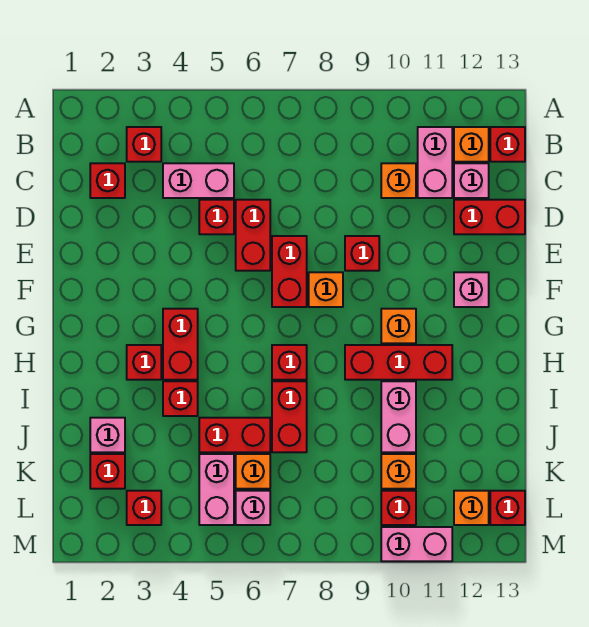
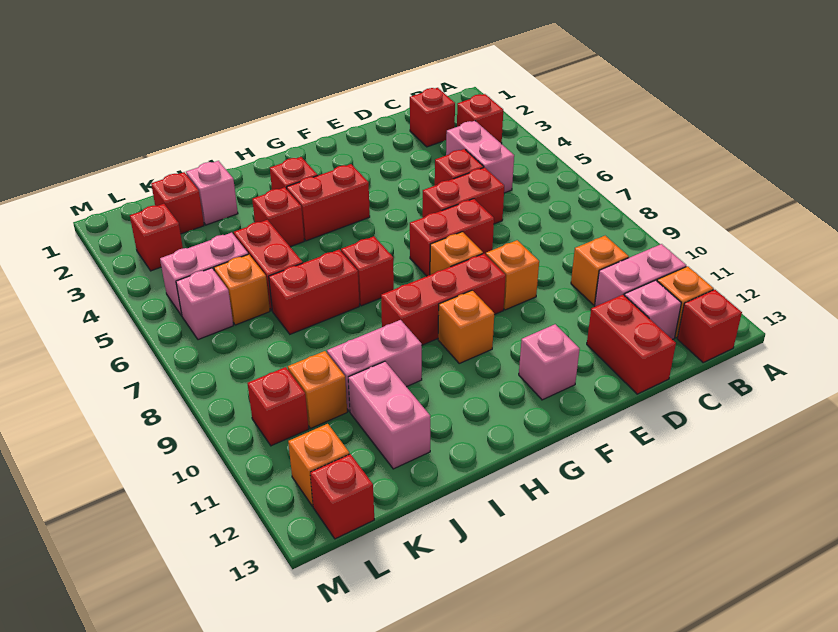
red brick E9 level 1 -> orange brick E9 level 1
red brick H9:H11 level 1 -> red brick F9:H9 level 1
pink brick M10:M11 level 1 -> pink brick J11:J12 level 1

